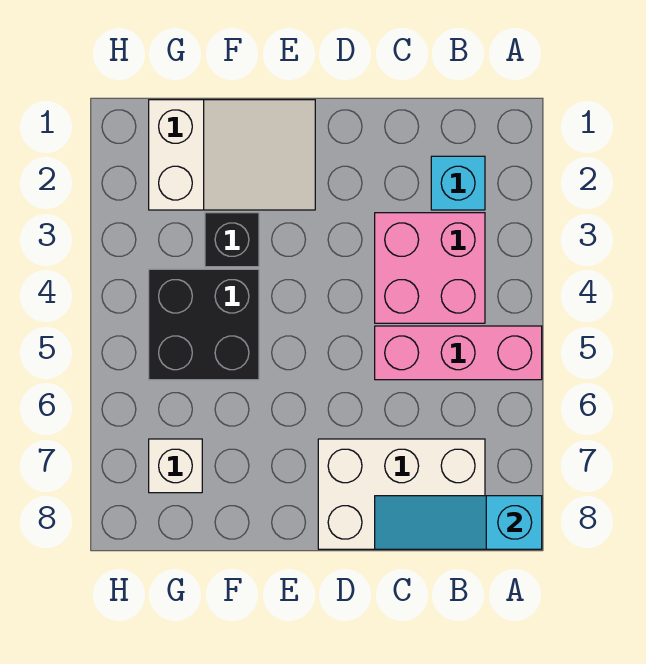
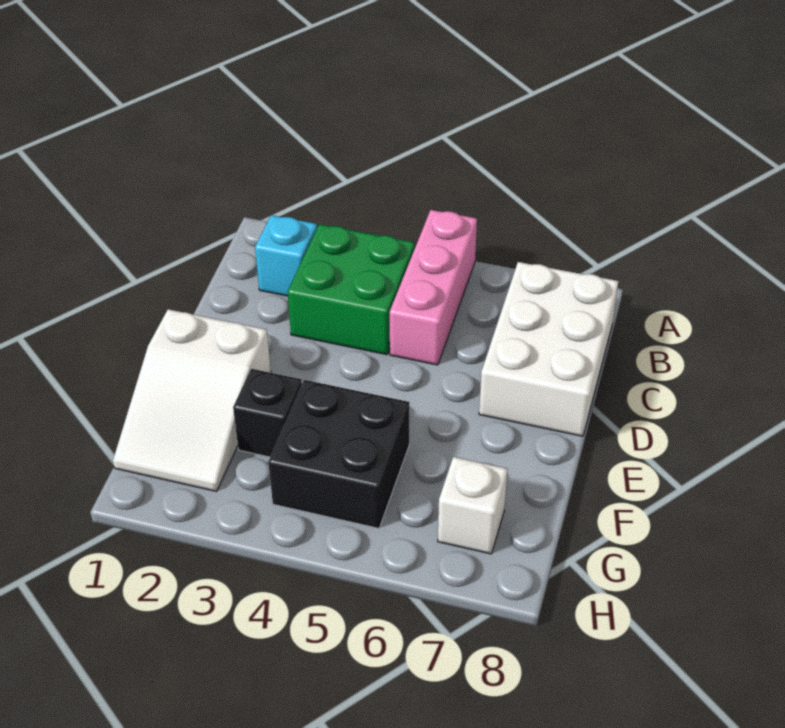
cyan slope A8:C8 level 2 top A -> none
pink brick B3:C4 level 1 -> green brick B3:C4 level 1
white slope E1:G2 level 1 top G -> white slope E1:G2 level 1 top E

